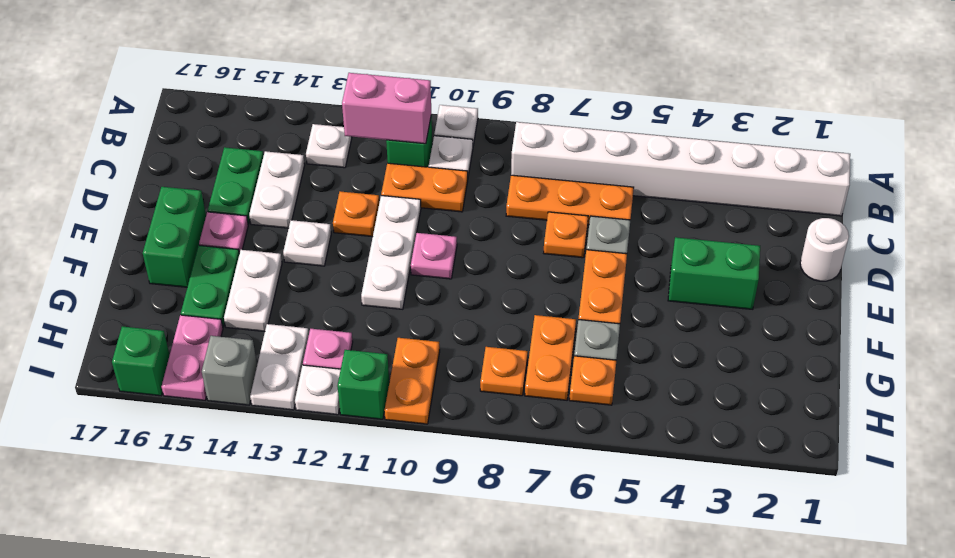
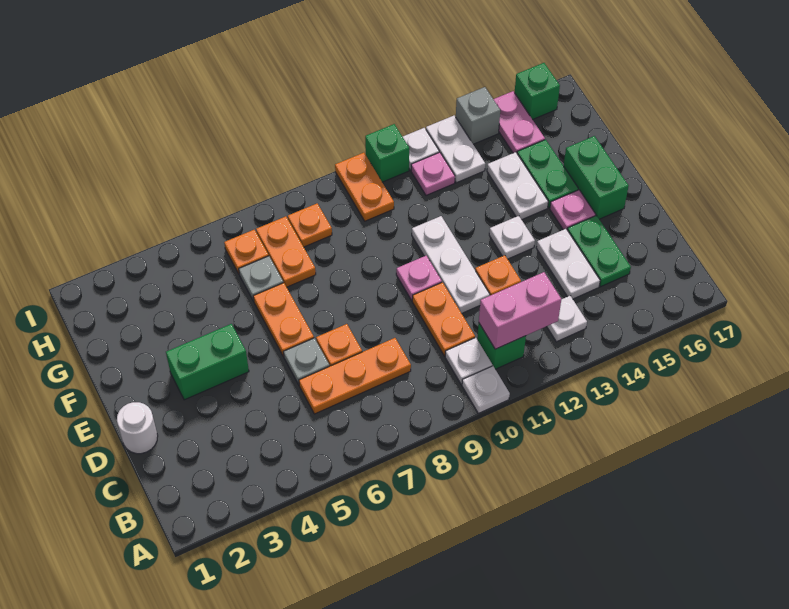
white brick B1:B8 level 1 -> none
orange plate C10:C11 level 1 -> orange plate C10:D10 level 1

